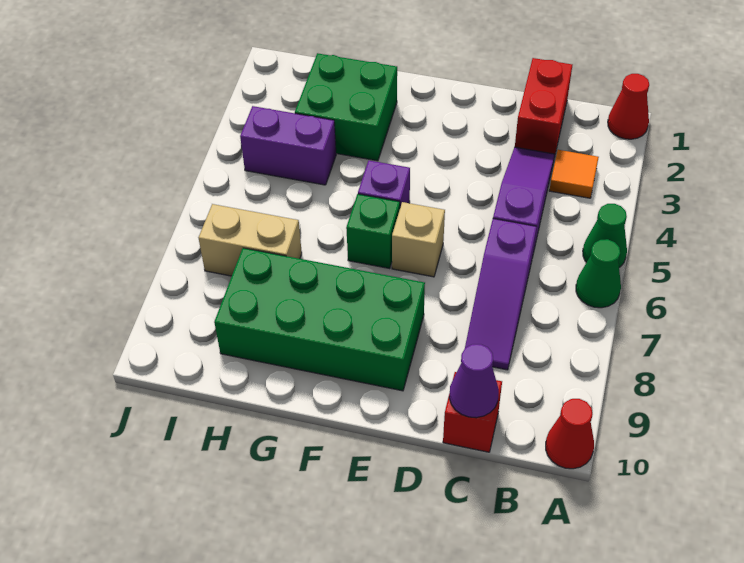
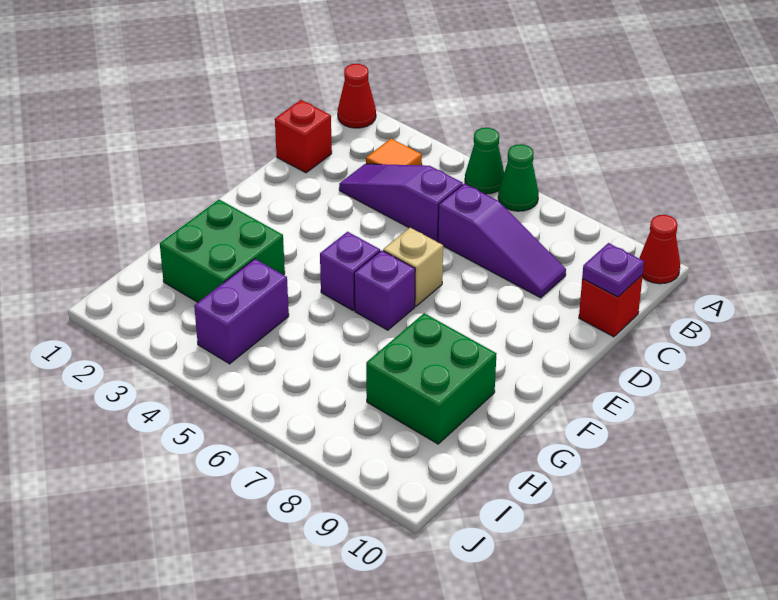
red brick C1:C2 level 1 -> red brick C1 level 1
purple cone C10 level 2 -> purple plate C10 level 2
green brick E8:H9 level 1 -> green brick G8:H9 level 1
green brick F6 level 1 -> purple brick F6 level 1
tan brick H7:I7 level 1 -> none

